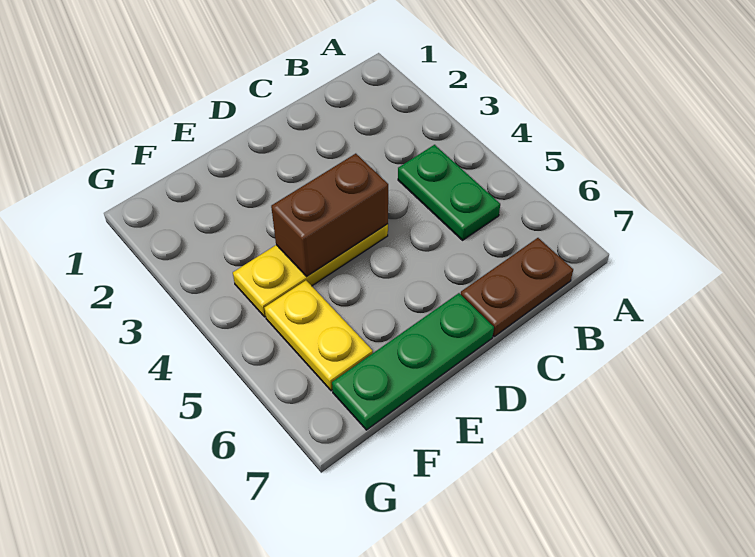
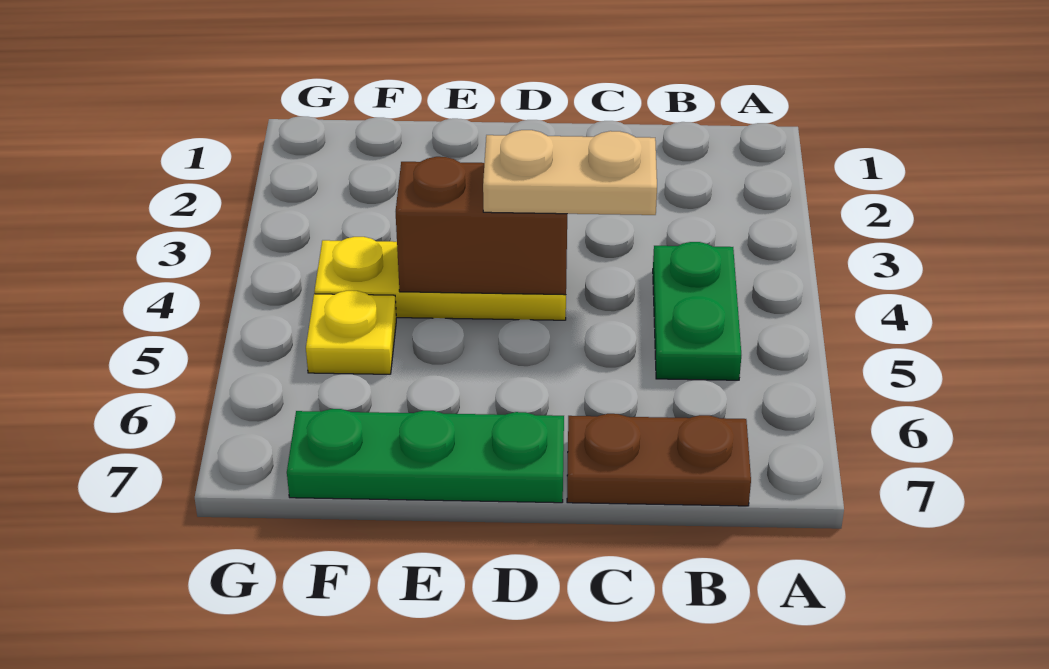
none -> tan plate C4:D4 level 3
yellow plate F5:F6 level 1 -> yellow plate F5 level 1

